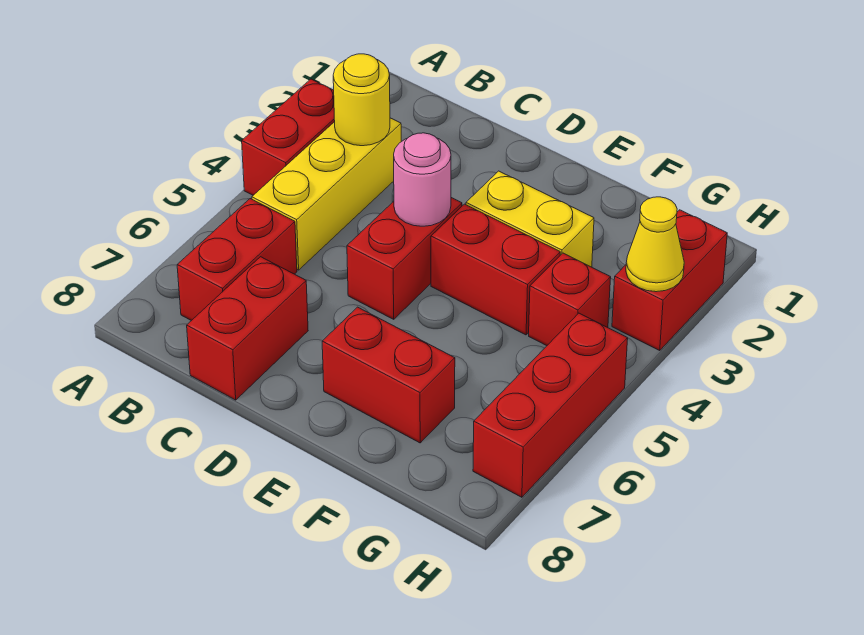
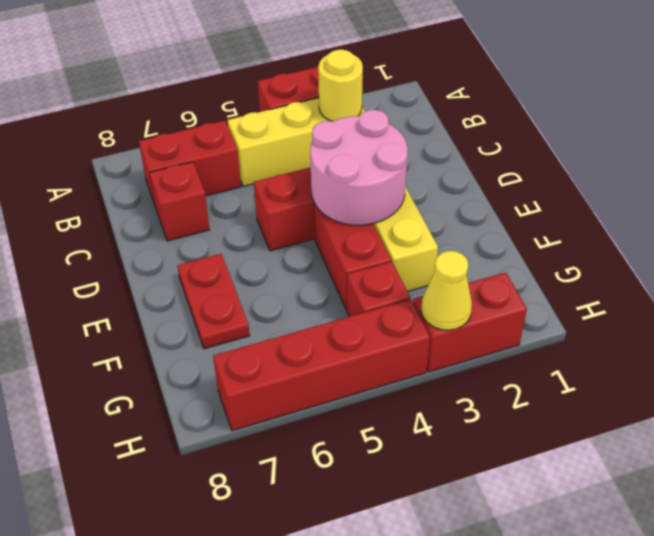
red brick C7:C8 level 1 -> red brick C7 level 1
pink round brick D4 level 2 -> pink round brick D3:E4 level 2
red brick E7:F7 level 1 -> red plate E7:F7 level 1
red brick H5:H7 level 1 -> red brick H4:H7 level 1

